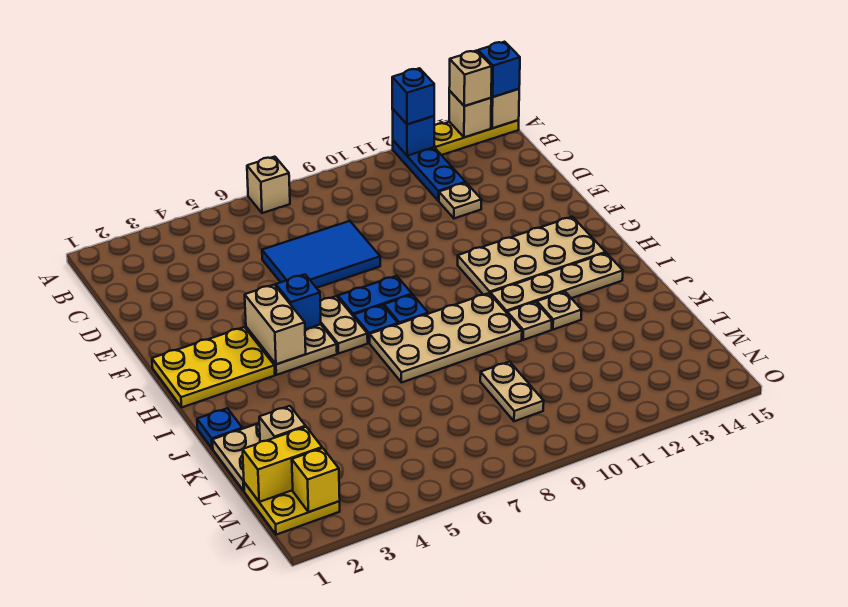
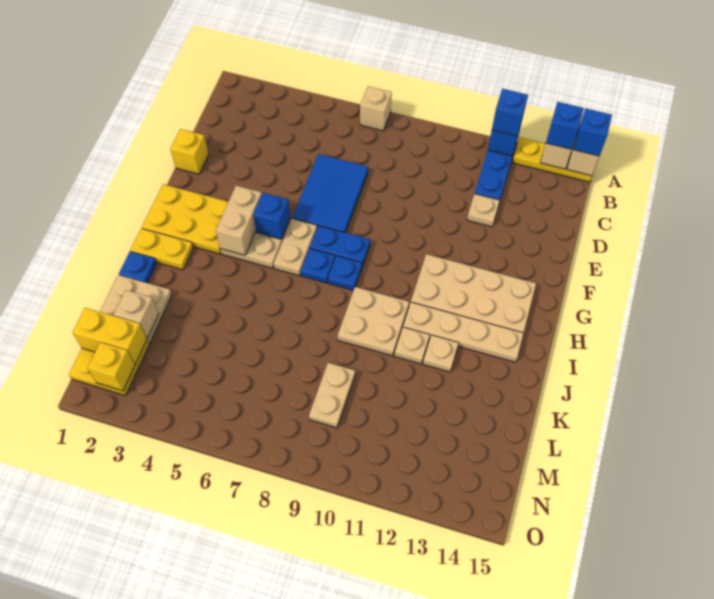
tan brick A14 level 3 -> blue brick A14 level 3
blue tile D6:E8 level 1 -> blue tile D6:F7 level 1
none -> yellow brick E1 level 1
none -> yellow plate I1:I2 level 1
tan plate I7:J10 level 1 -> tan plate I9:J10 level 1

